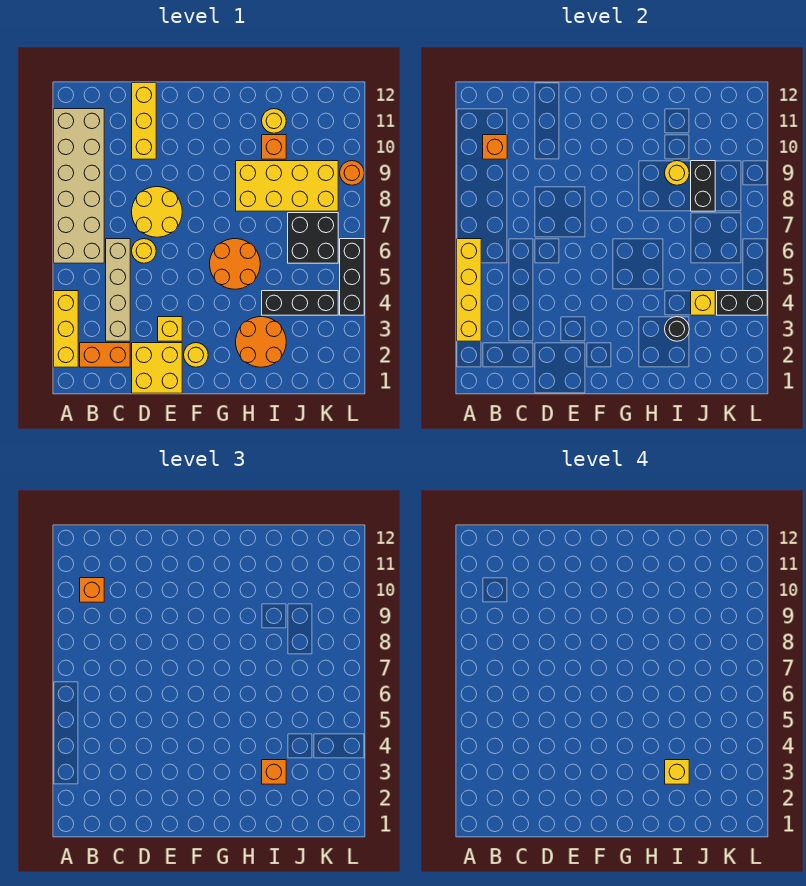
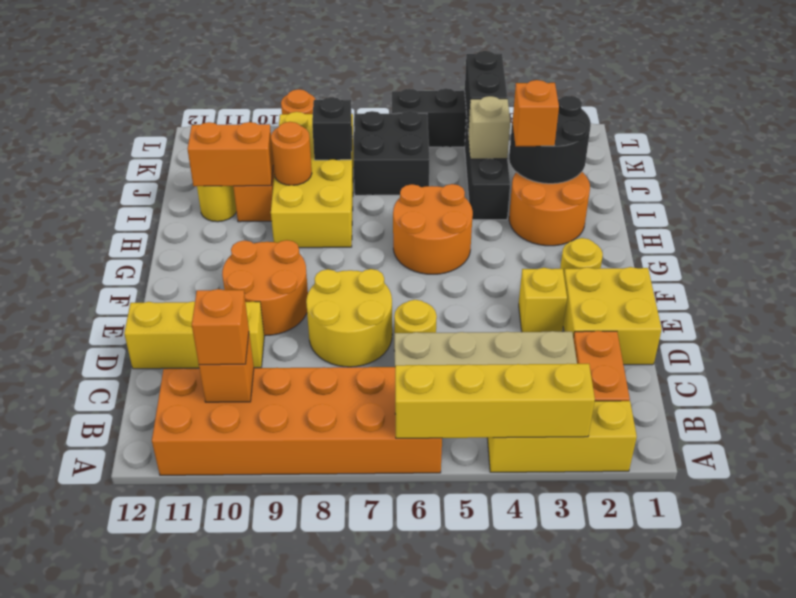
tan brick A6:B11 level 1 -> orange brick A6:B11 level 1
none -> orange round brick E9:F10 level 1
black round brick I3 level 2 -> black round brick I2:J3 level 2
yellow brick I3 level 4 -> none
yellow round brick I9 level 2 -> orange round brick I9 level 2
none -> orange brick I10:I11 level 2
yellow brick J4 level 2 -> tan brick J4 level 2
black brick J8:J9 level 2 -> black brick J8 level 2

